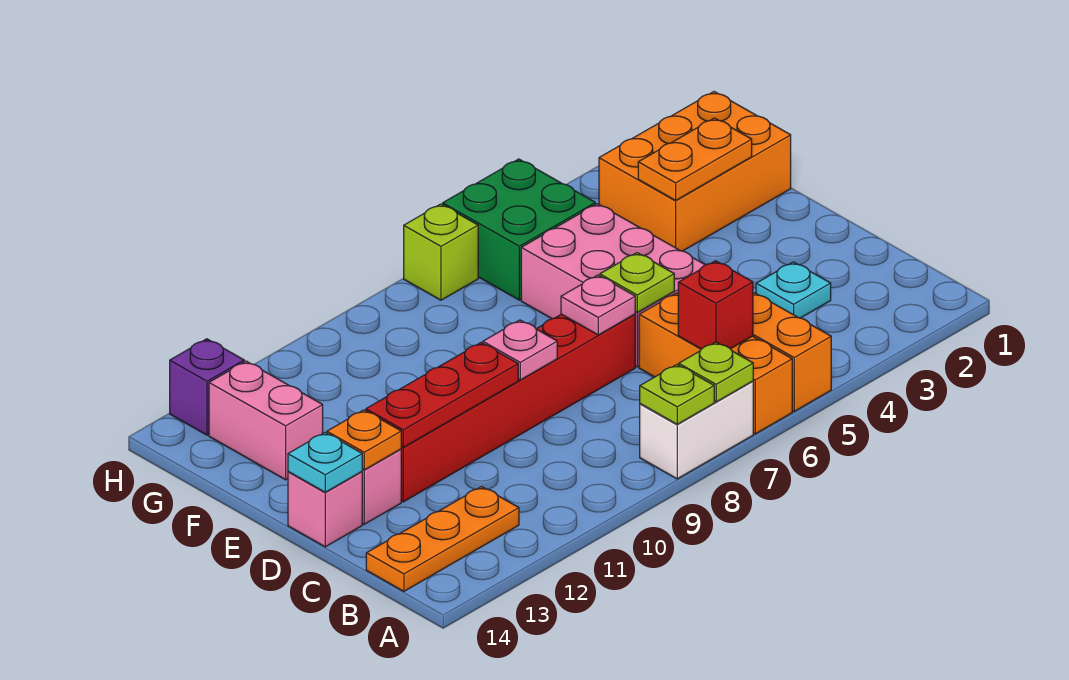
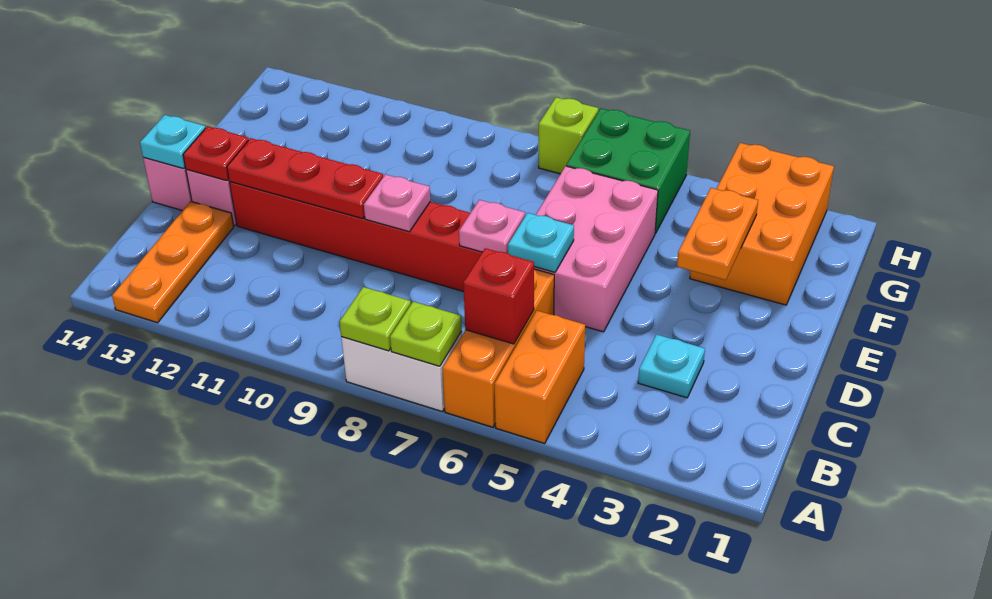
orange plate B12:B14 level 1 -> orange plate A13:C13 level 1
lime plate D6 level 2 -> cyan plate D6 level 2
orange plate D13 level 2 -> red plate D13 level 2
orange brick F1:G3 level 1 -> orange brick F2:H3 level 1
orange plate F2:F3 level 2 -> orange plate E3:F3 level 2
pink brick F13:G13 level 1 -> none
purple brick H13 level 1 -> none

